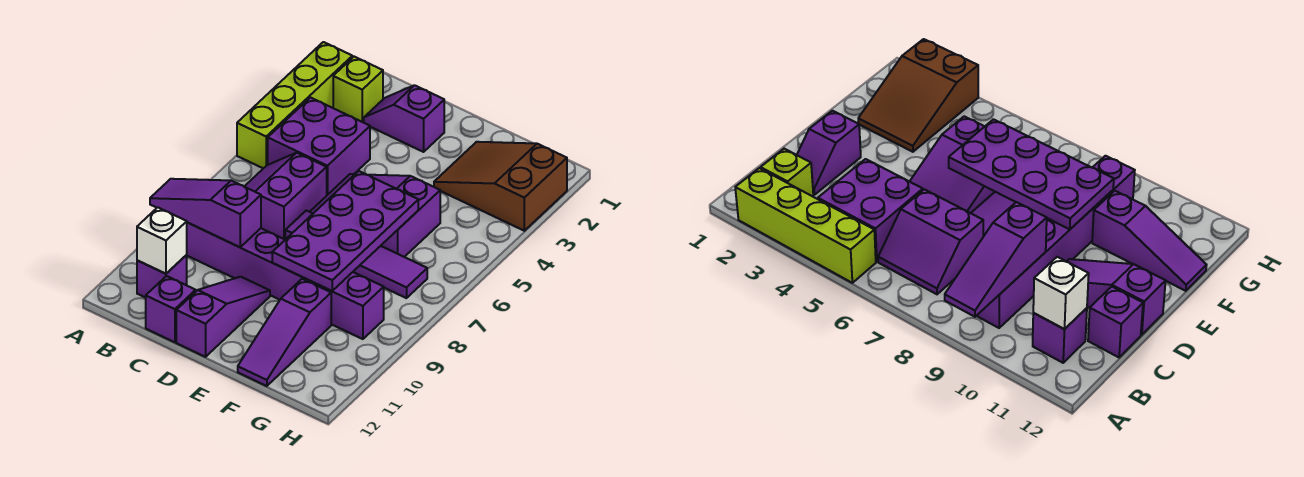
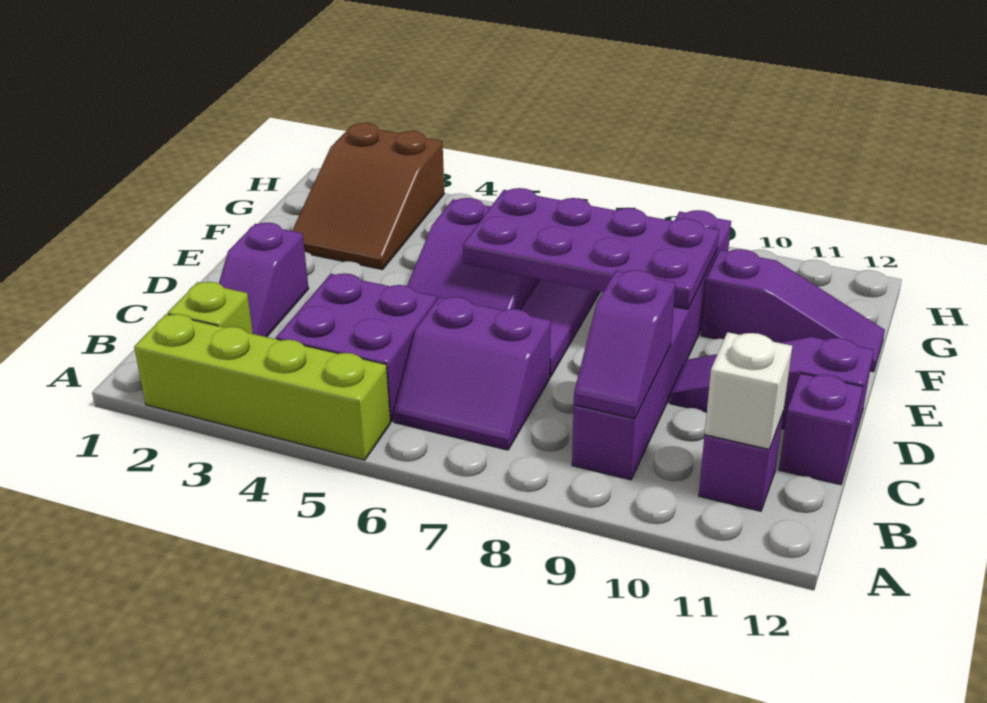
purple slope A9:C9 level 2 top C -> purple slope B9:C9 level 2 top C

